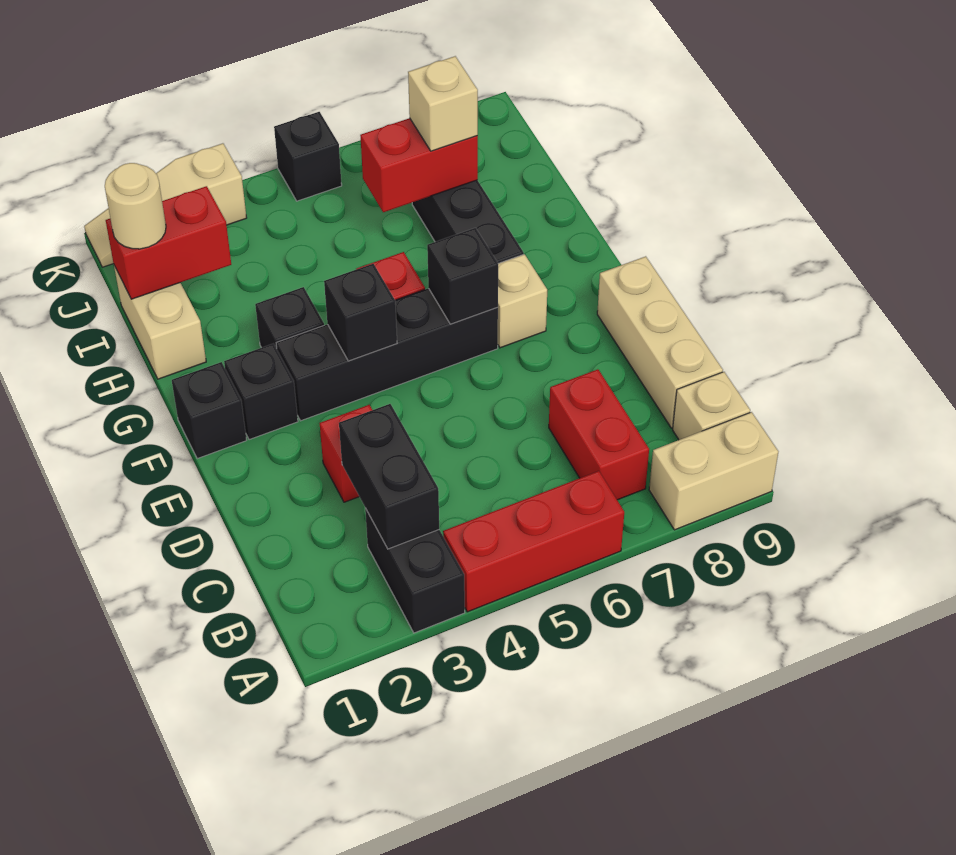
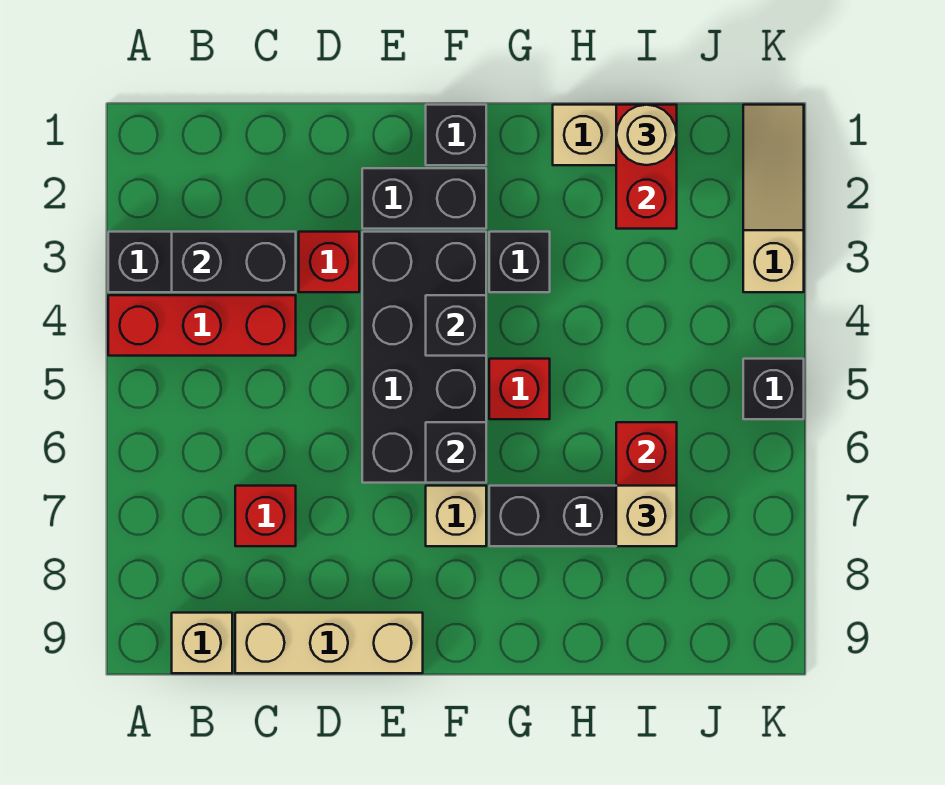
red brick A4:A6 level 1 -> red brick A4:C4 level 1
tan brick A8:A9 level 1 -> none
red brick B7:C7 level 1 -> red brick C7 level 1
black brick F2 level 1 -> black brick E2:F2 level 1
black brick F3:F6 level 1 -> black brick E3:F6 level 1

